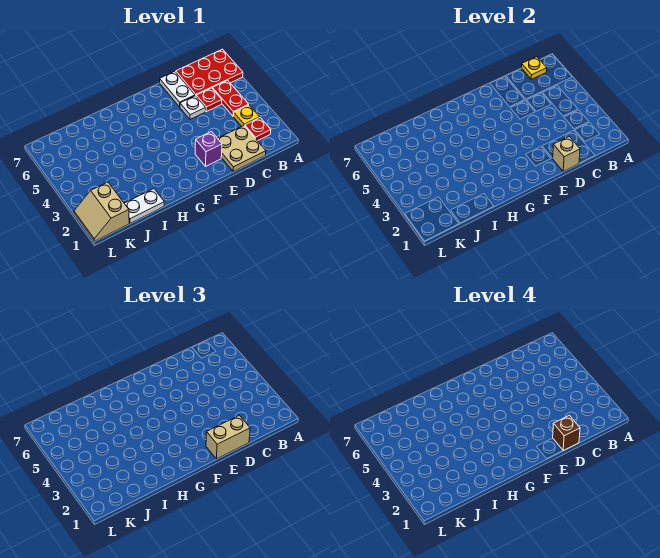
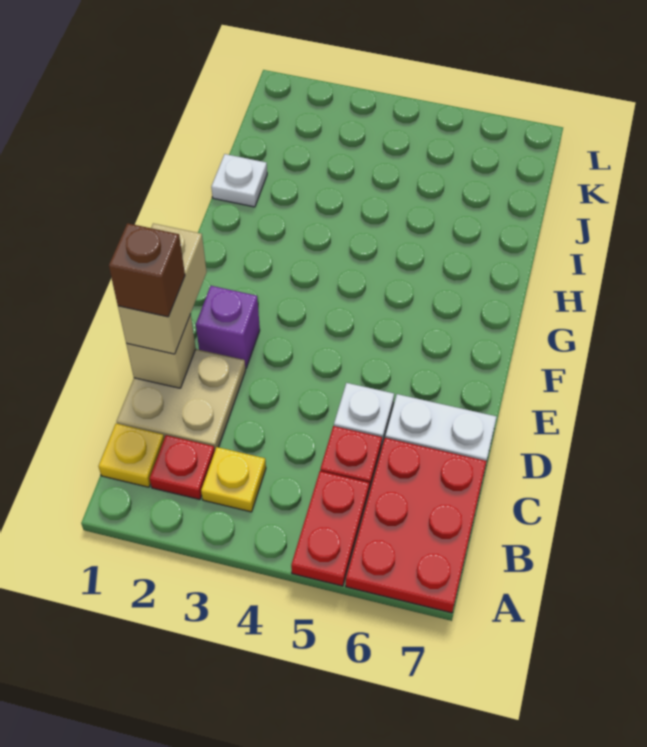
red plate B4:B5 level 1 -> red plate A5:B5 level 1
yellow plate B7 level 2 -> yellow plate B1 level 1
white plate I1:J1 level 1 -> white plate I1 level 1
tan slope K1:L2 level 1 top K -> none

